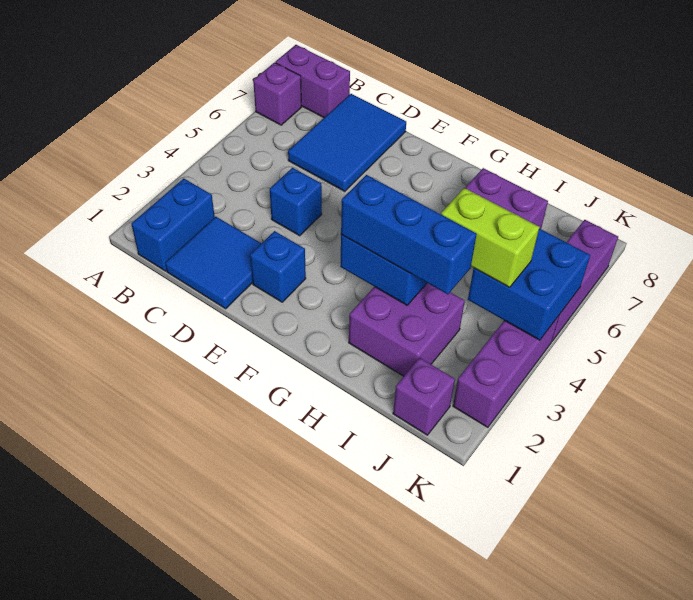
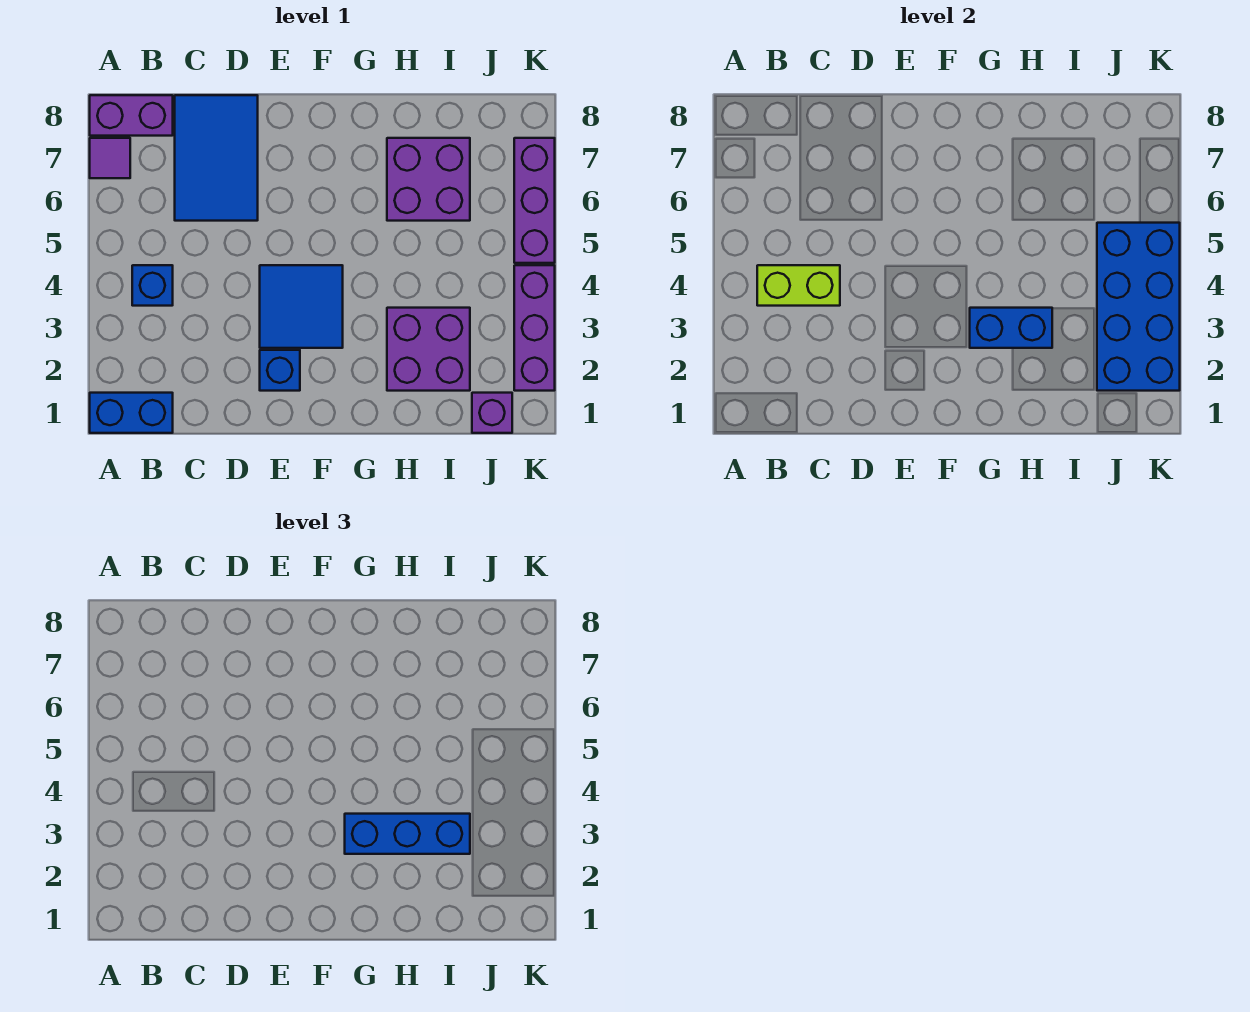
purple brick A7 level 1 -> purple tile A7 level 1
blue brick B1:B2 level 1 -> blue brick A1:B1 level 1
blue tile C1:D2 level 1 -> blue tile E3:F4 level 1
blue brick D4 level 1 -> blue brick B4 level 1
lime brick I4:J4 level 3 -> lime brick B4:C4 level 2
blue brick J4:K5 level 2 -> blue brick J2:K5 level 2

